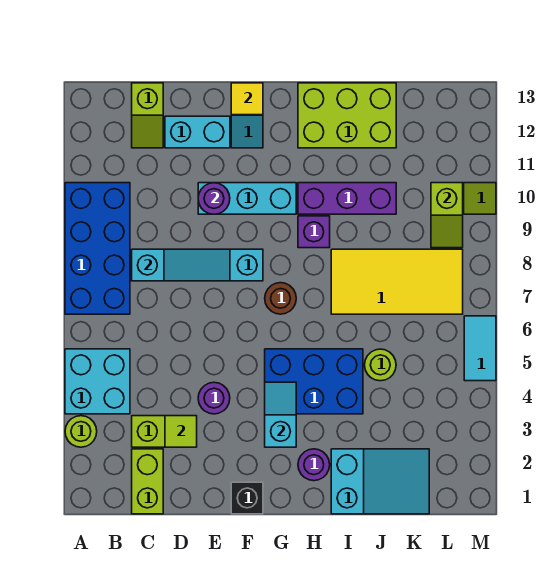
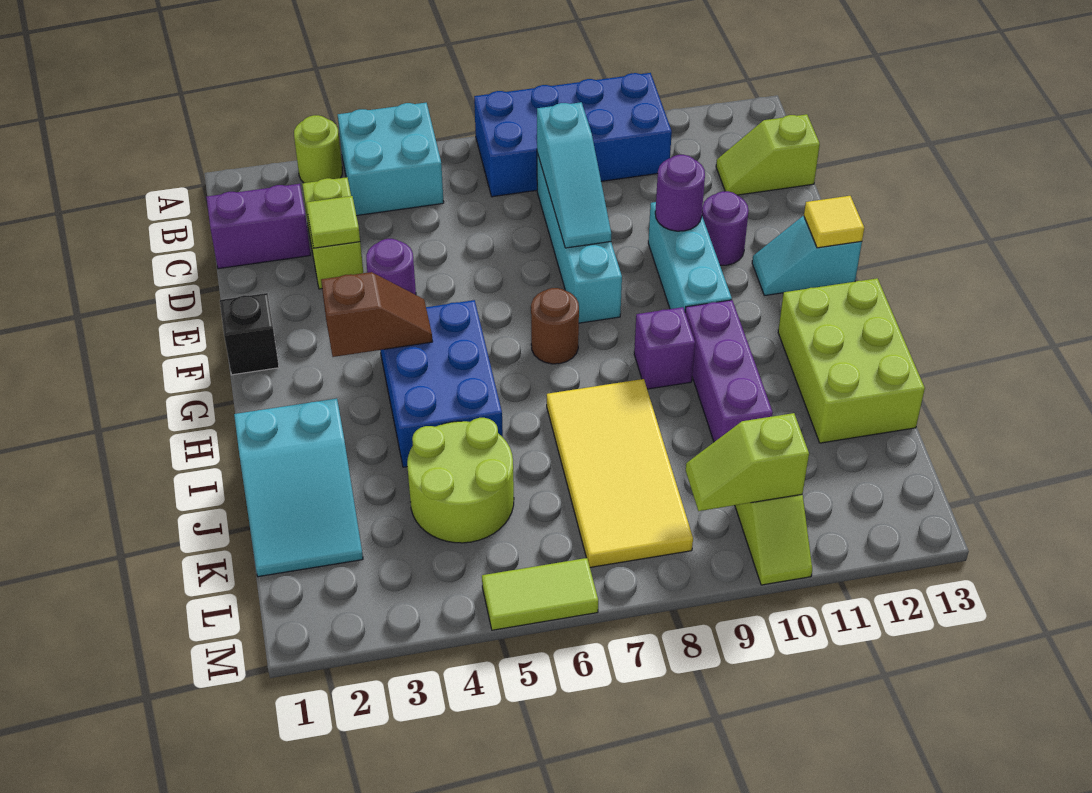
lime brick C1:C2 level 1 -> purple brick C1:C2 level 1
cyan brick D12:E12 level 1 -> none
cyan slope G3:G4 level 2 top 3 -> brown slope G3:G4 level 2 top 3
purple round brick H2 level 1 -> purple round brick E11 level 1
lime round brick J5 level 1 -> lime round brick J4:K5 level 1
cyan tile M5:M6 level 1 -> lime tile M5:M6 level 1

